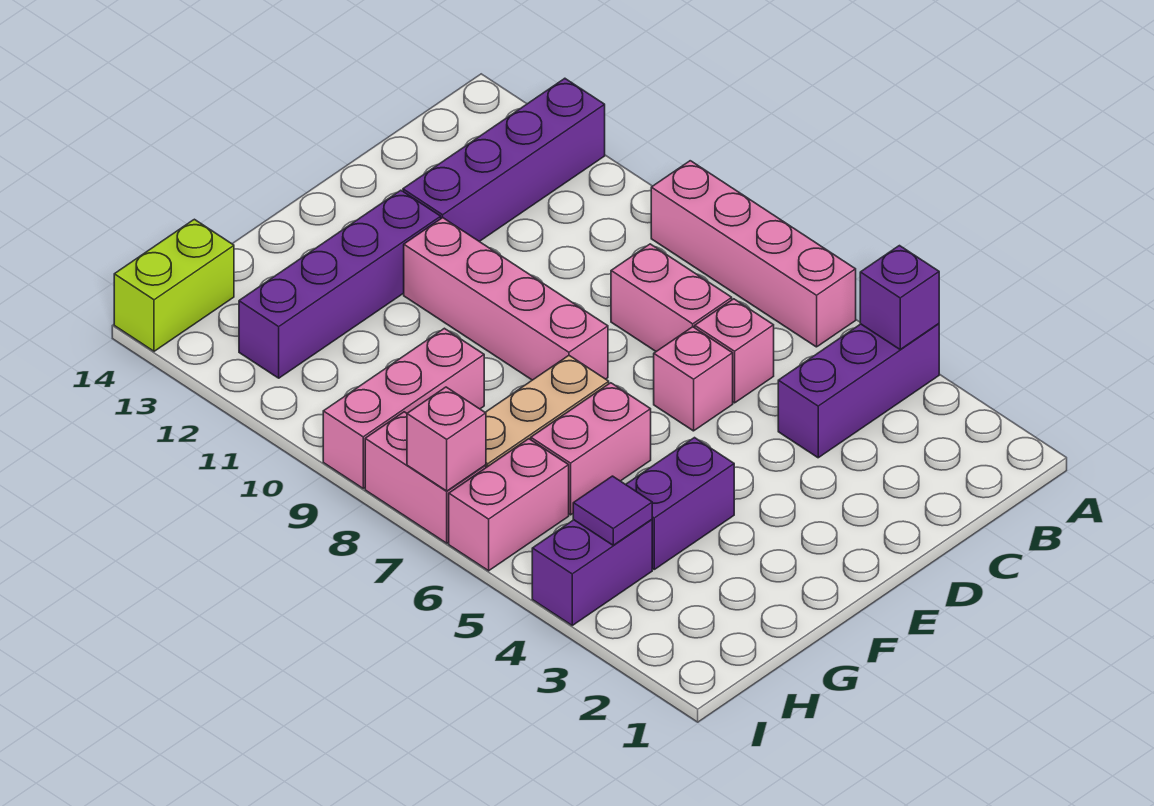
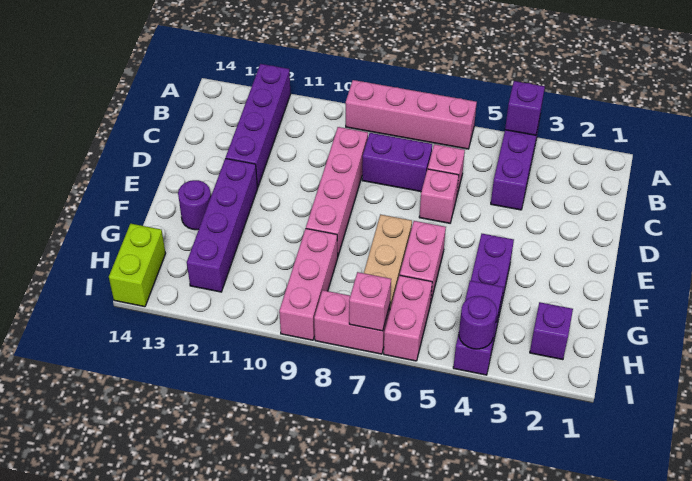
pink brick C7:C8 level 1 -> purple brick C7:C8 level 1
pink brick E8:E11 level 1 -> pink brick C9:F9 level 1
none -> purple round brick F13 level 1
none -> purple brick H2 level 1
none -> purple round brick I4 level 2

